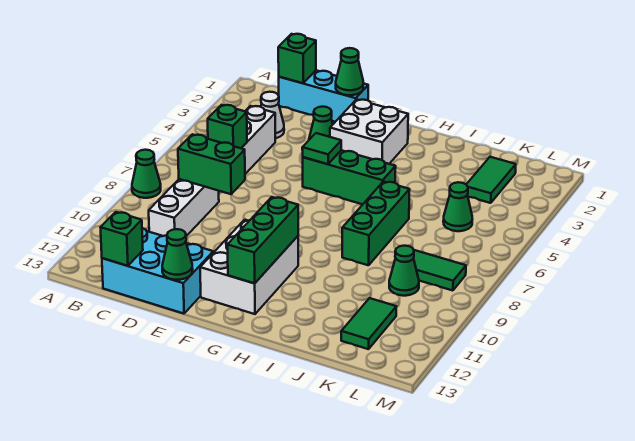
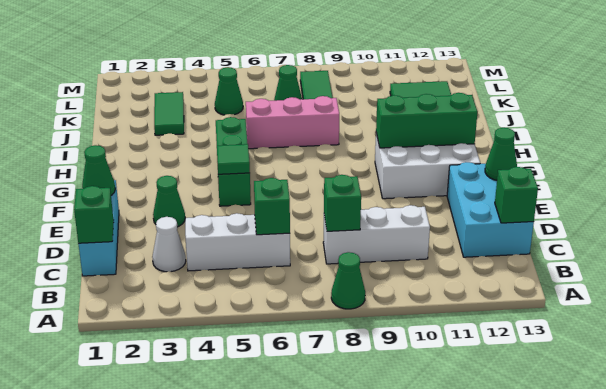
green brick C8:D8 level 2 -> green brick C8 level 2
white brick F2:G3 level 1 -> none
green brick I6:I8 level 1 -> pink brick I6:I8 level 1
green tile K2:K3 level 1 -> green tile J3:K3 level 1
green cone K9 level 1 -> green cone K7 level 1

